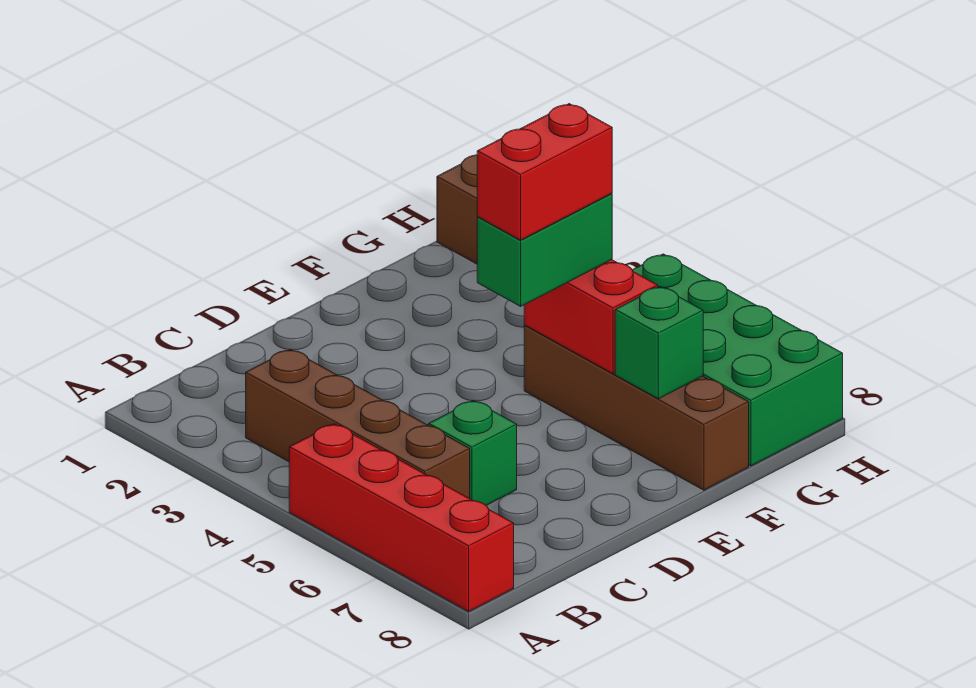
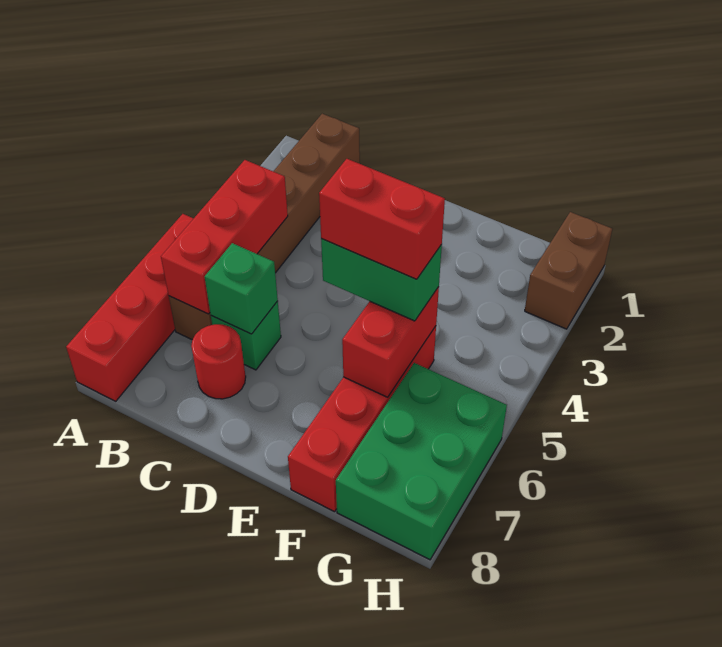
brown brick B3:B6 level 1 -> brown brick B1:B6 level 1
none -> red brick B4:B6 level 2
none -> red round brick C7 level 1
brown brick F5:F8 level 1 -> red brick F5:F8 level 1
green brick F7 level 2 -> green brick C6 level 2
green brick G5:H8 level 1 -> green brick G6:H8 level 1

